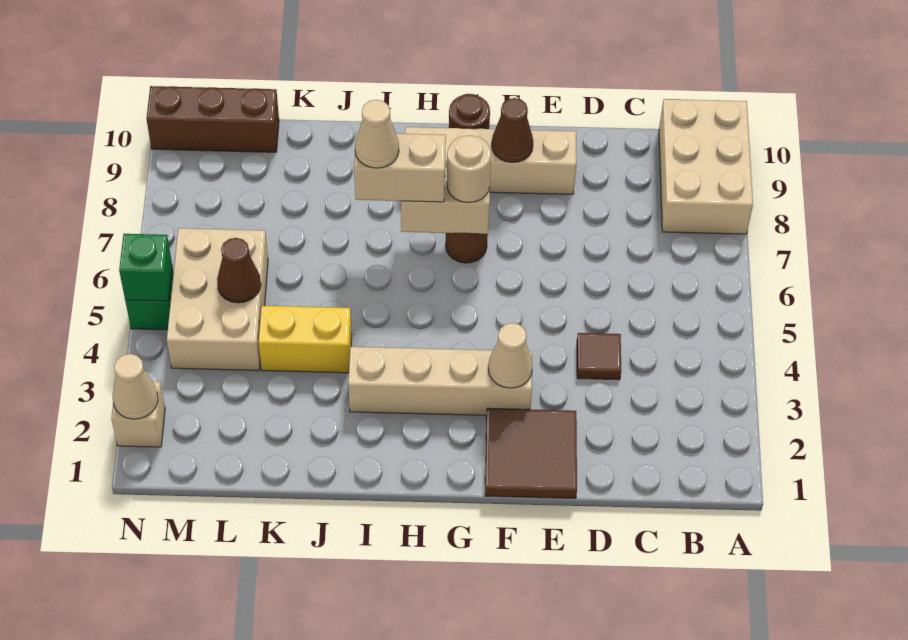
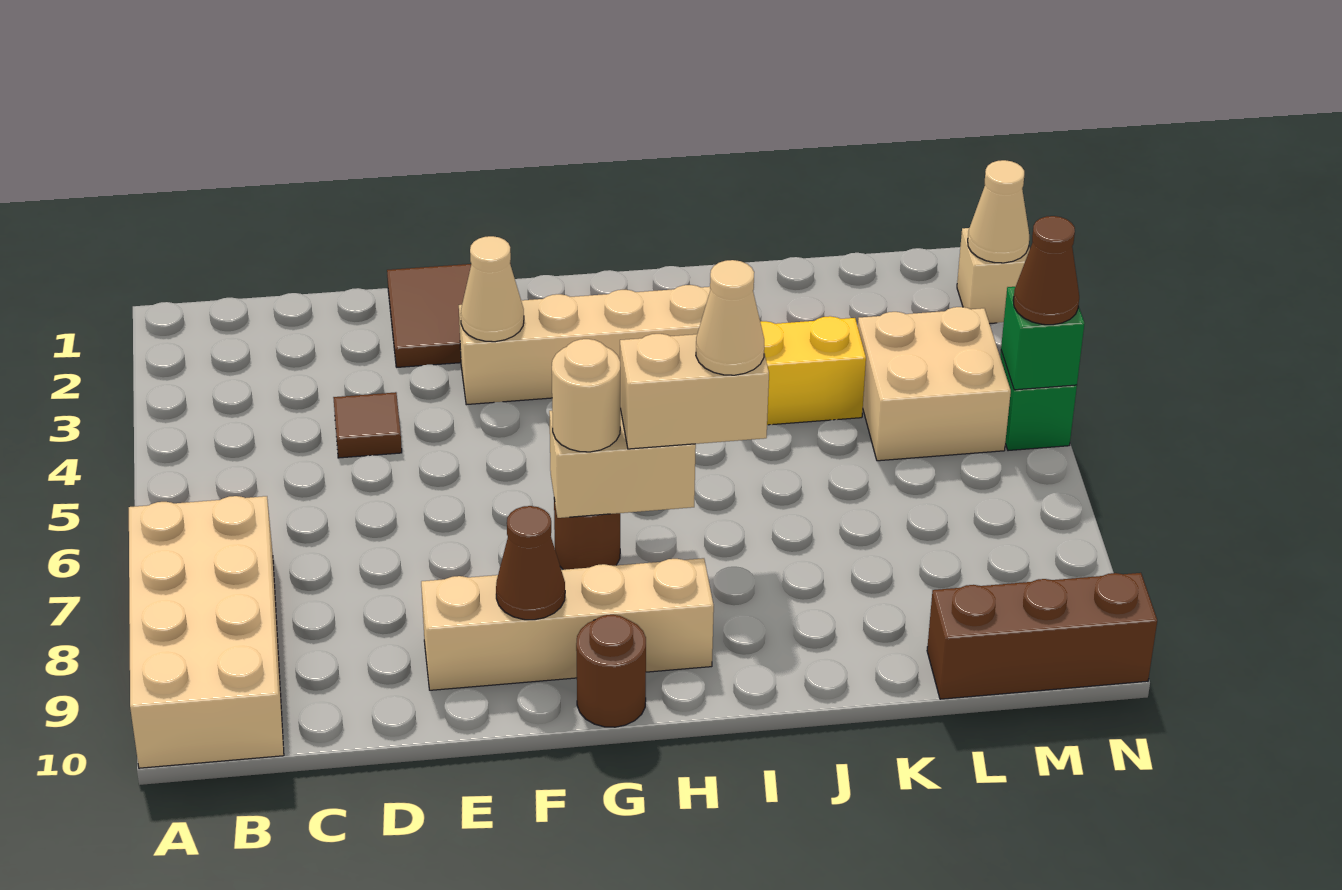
tan brick A8:B10 level 1 -> tan brick A7:B10 level 1
tan brick L4:M6 level 1 -> tan brick L4:M5 level 1
brown cone L5 level 2 -> brown cone N5 level 3

